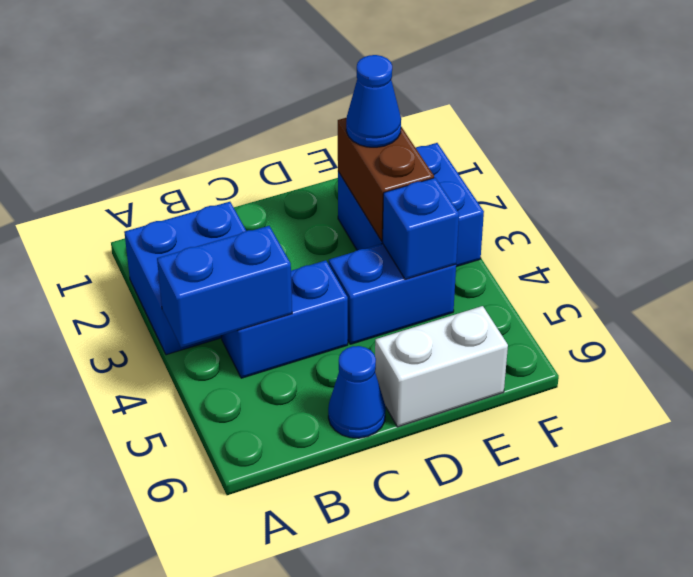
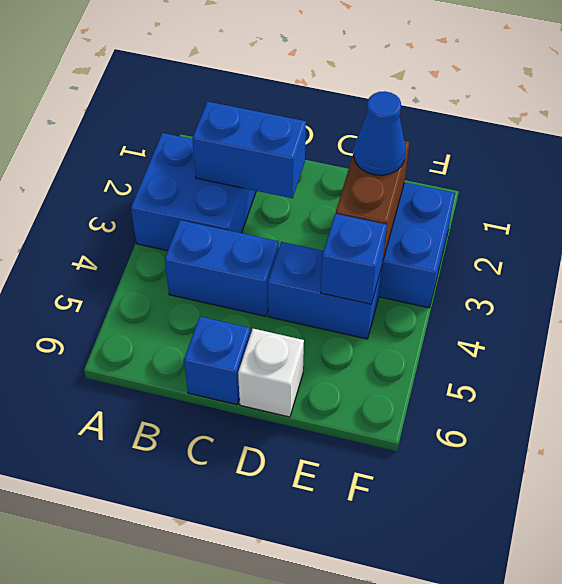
blue brick A4:B4 level 2 -> blue brick B2:C2 level 2
blue cone C6 level 1 -> blue brick C6 level 1
white brick D6:E6 level 1 -> white brick D6 level 1

